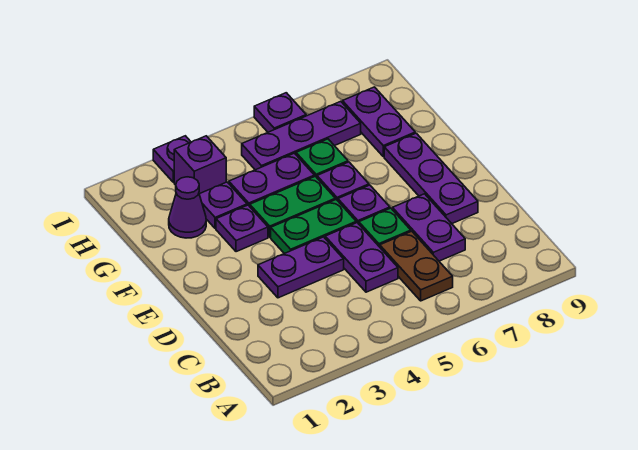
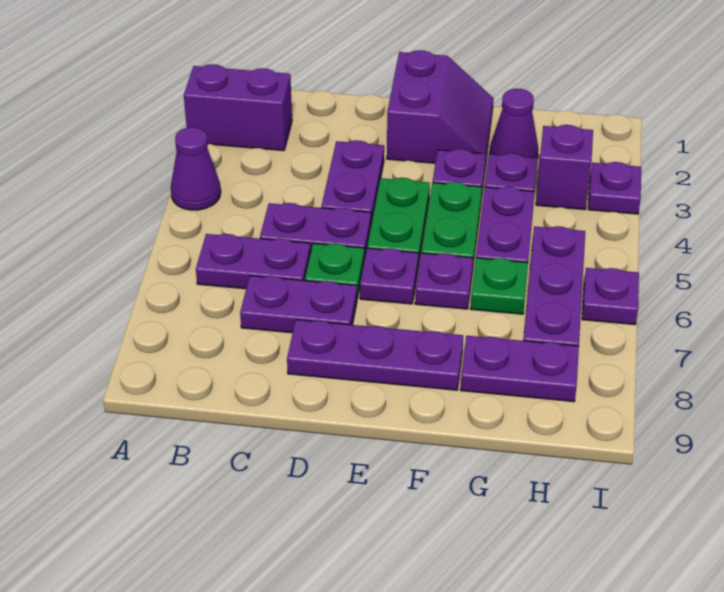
none -> purple brick A2:B2 level 1
none -> purple cone A4 level 1
brown plate B6:C6 level 1 -> purple plate B6:C6 level 1
none -> purple slope E1:F2 level 1 top E

